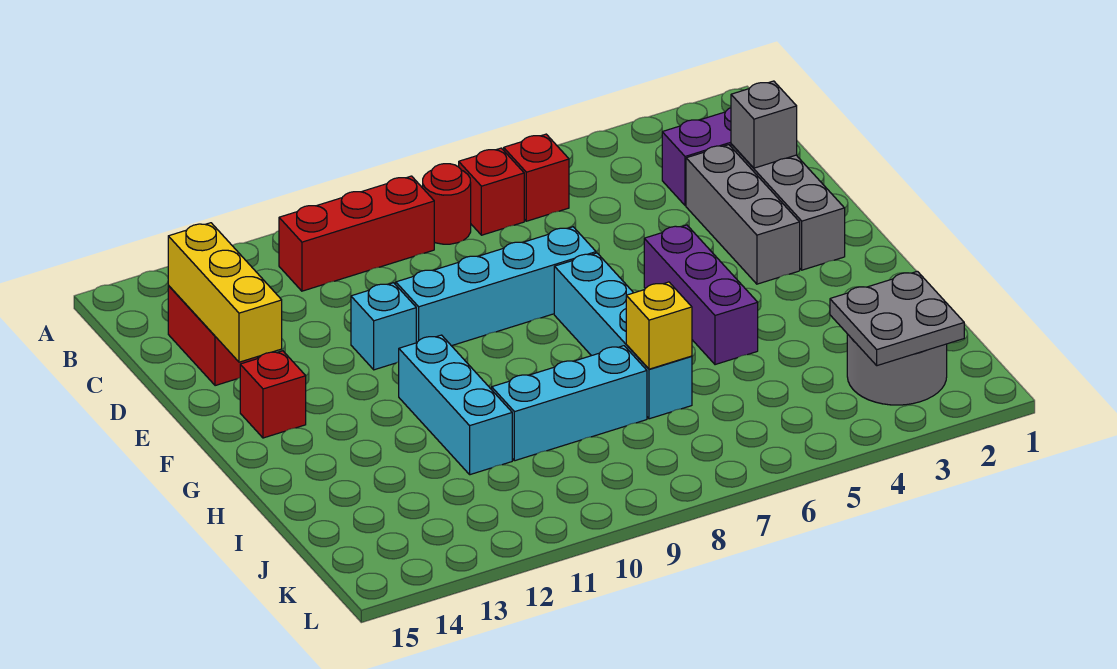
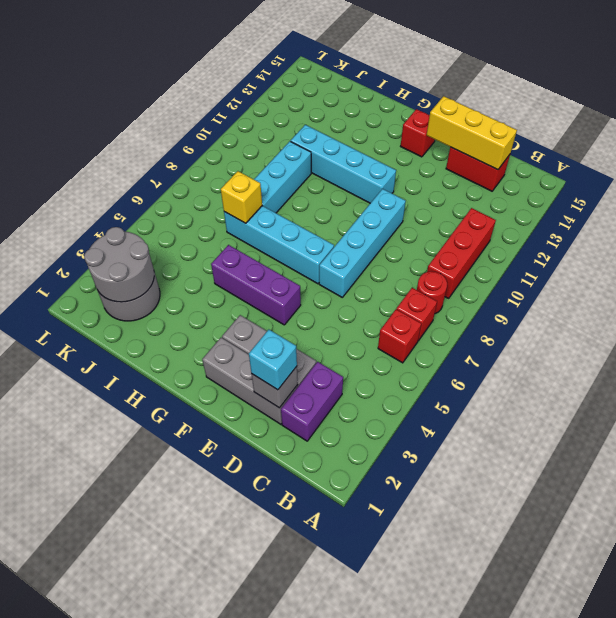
cyan brick E11 level 1 -> cyan brick D2 level 3
cyan brick G11:I11 level 1 -> cyan brick F11:I11 level 1
grey plate J2:K3 level 2 -> grey round brick J2:K3 level 2

